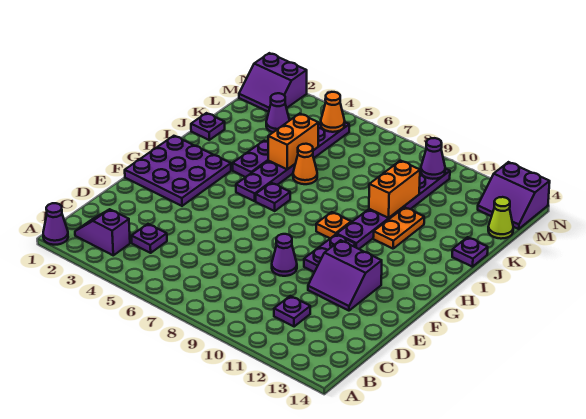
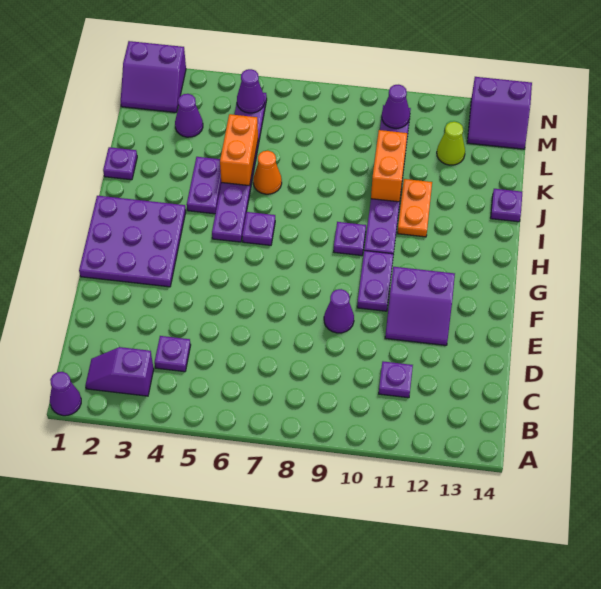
orange plate H9 level 1 -> purple plate H9 level 1
lime cone L14 level 1 -> lime cone L12 level 1
orange cone M5 level 2 -> purple cone M5 level 2

